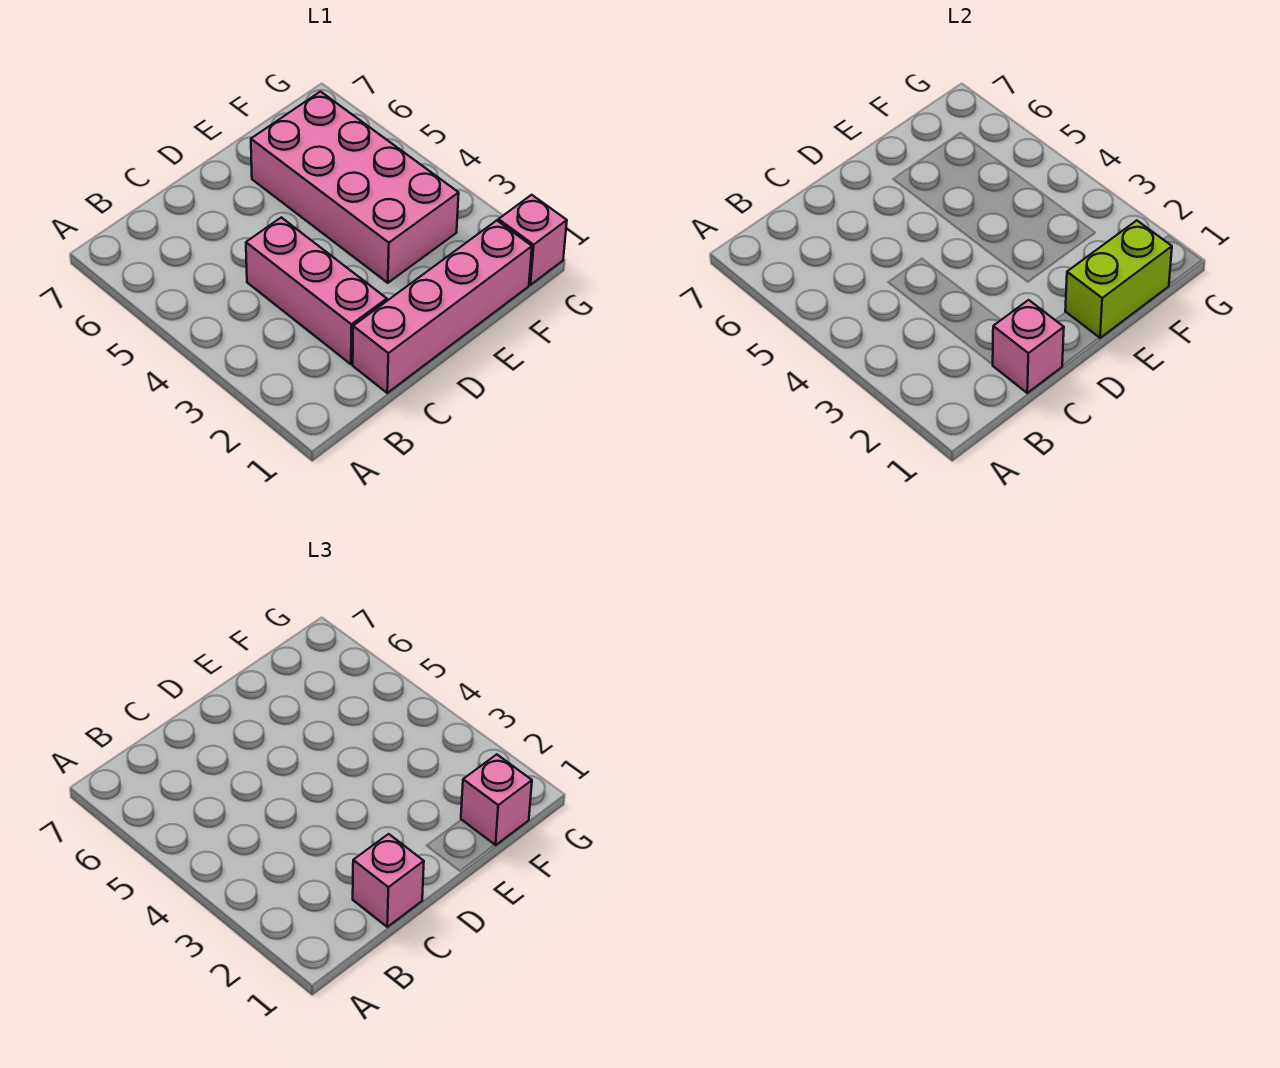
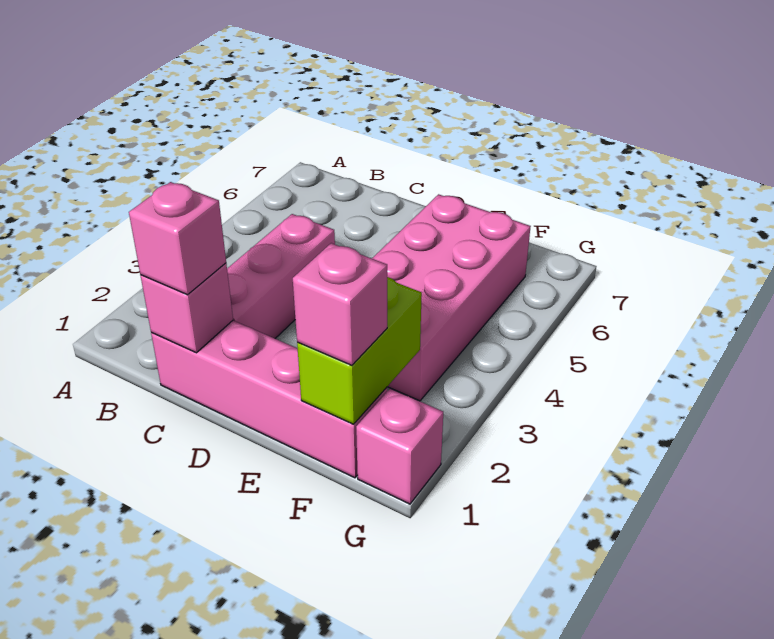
lime brick E1:F1 level 2 -> lime brick F1:F2 level 2

